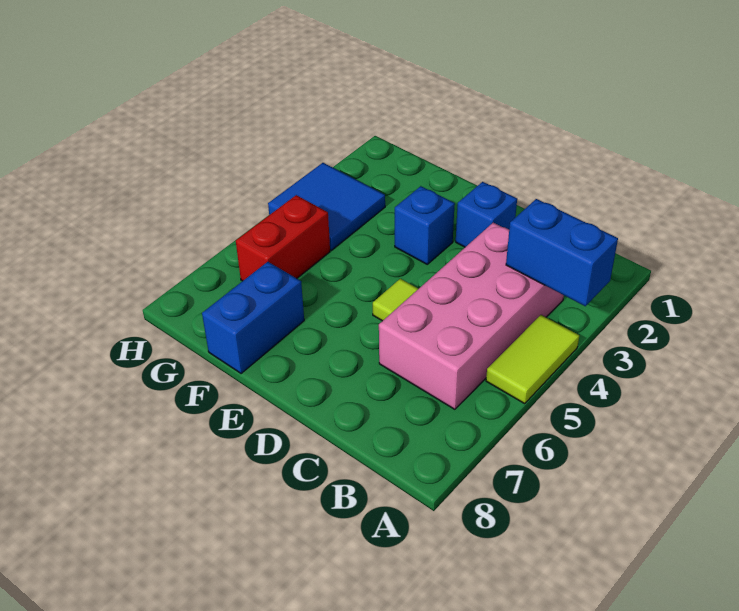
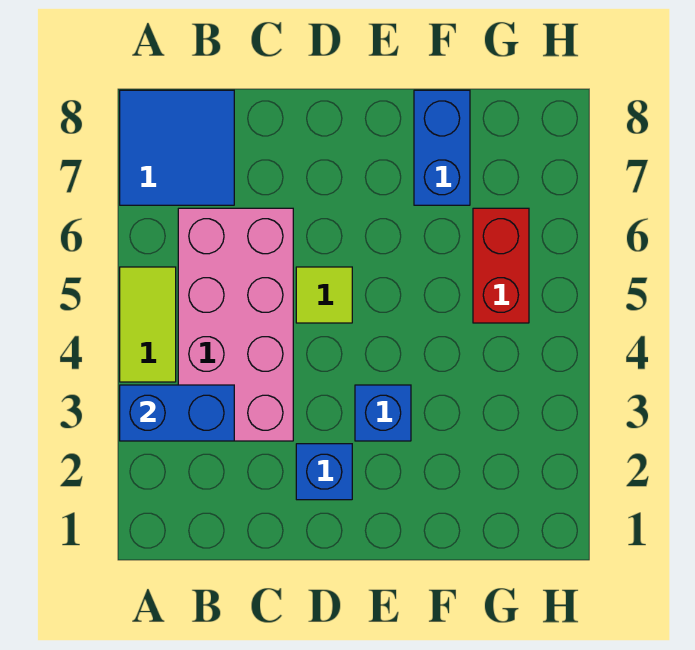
blue tile G3:H4 level 1 -> blue tile A7:B8 level 1

